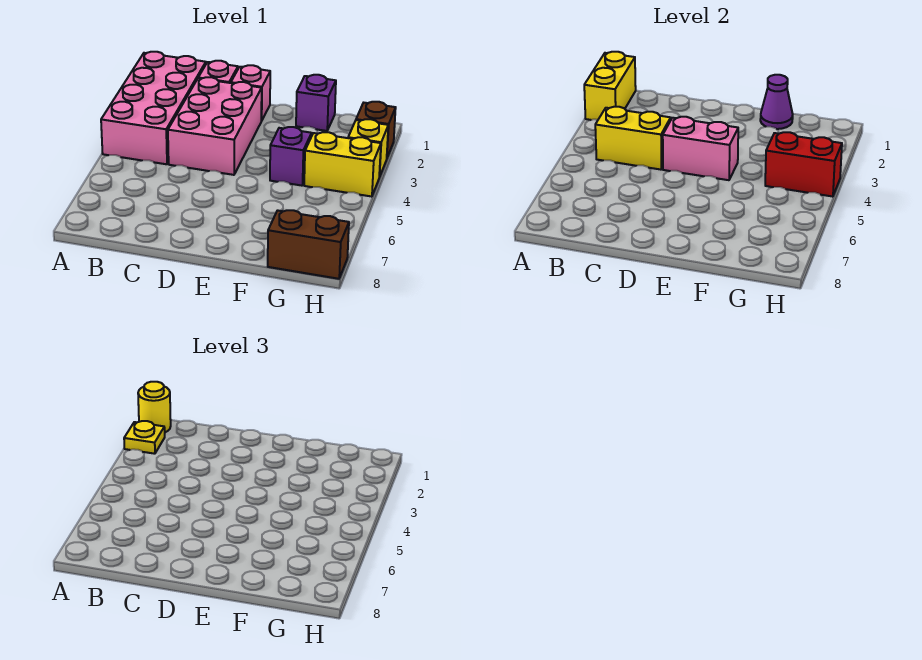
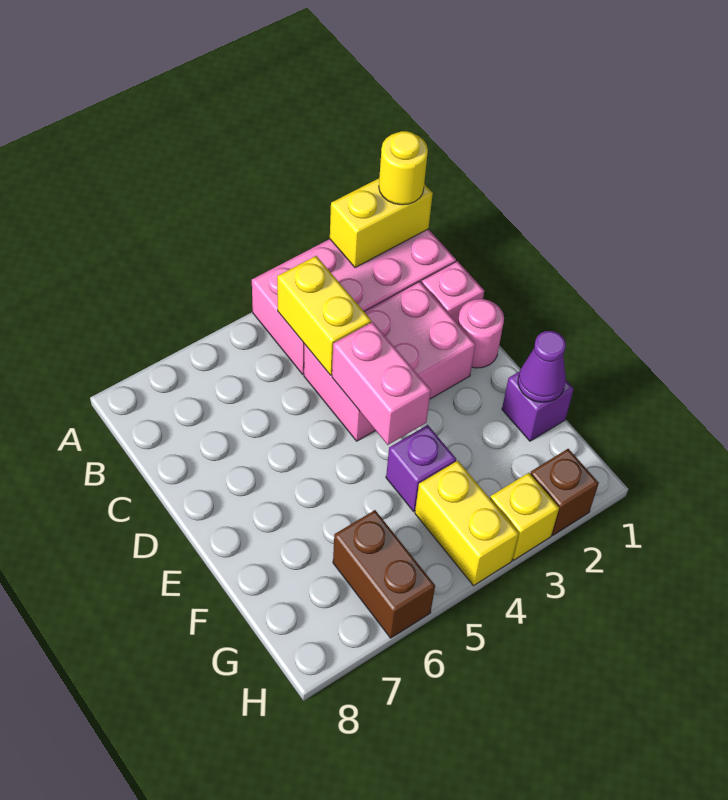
yellow plate A2 level 3 -> none
pink brick D1 level 1 -> pink round brick D1 level 1
red brick G4:H4 level 2 -> none
brown brick G8:H8 level 1 -> brown brick G6:H6 level 1

